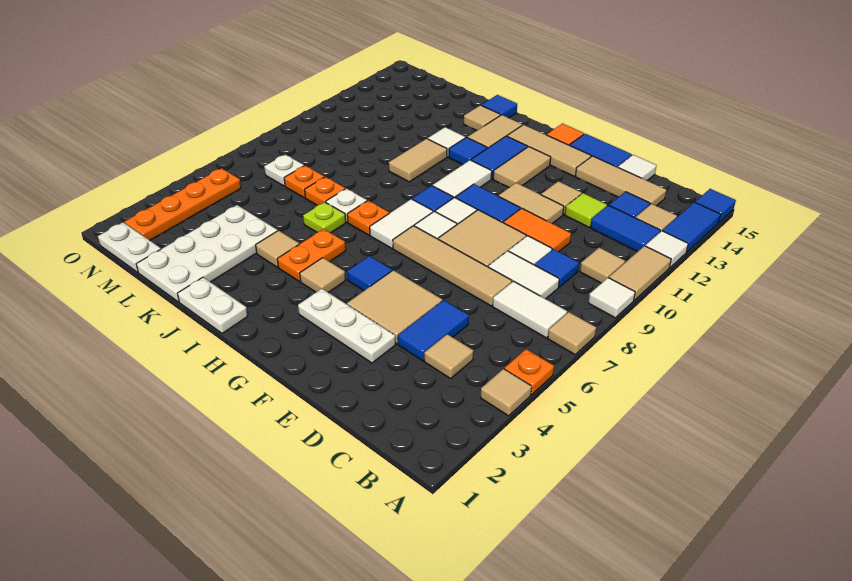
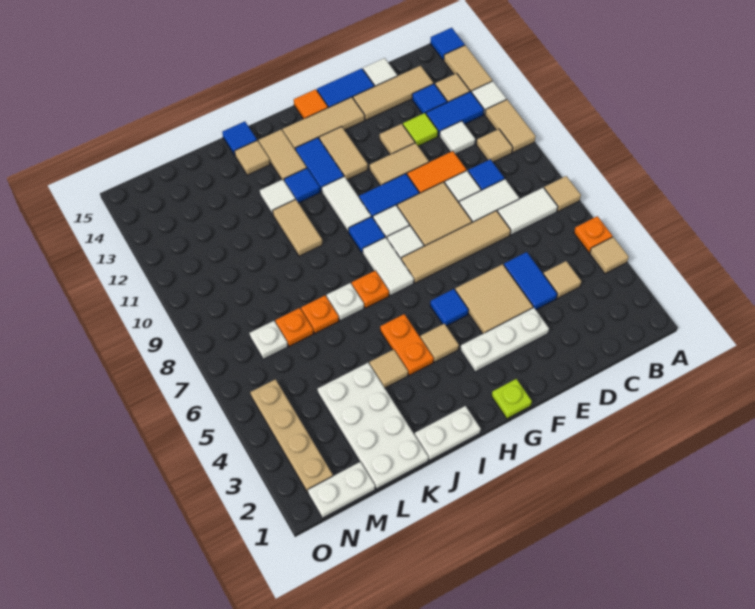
white tile A9 level 1 -> white tile C11 level 1
blue tile A13:A14 level 1 -> tan tile A13:A14 level 1
lime plate J6 level 1 -> lime plate G1 level 1
orange plate N2:N5 level 1 -> tan plate N2:N5 level 1

